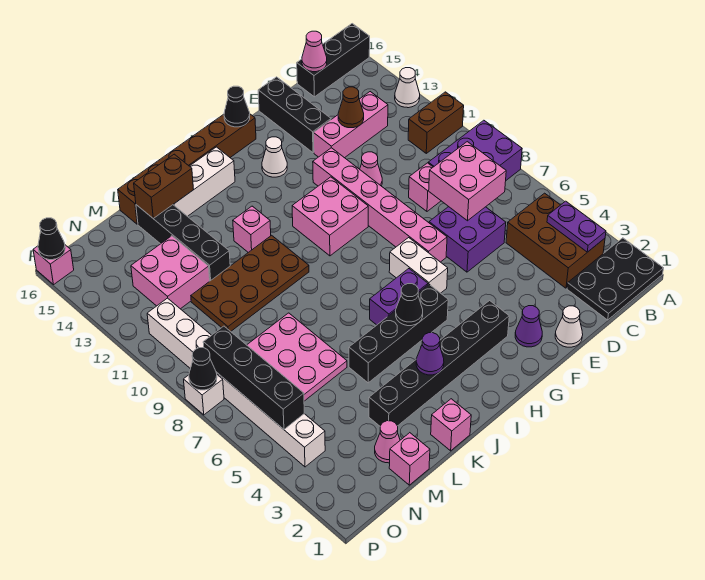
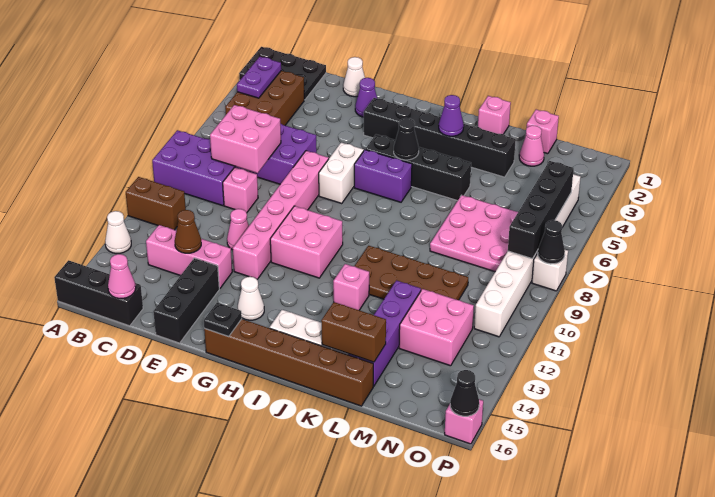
black cone G16 level 2 -> black plate G16 level 2
black brick L12:L15 level 1 -> purple brick L12:L15 level 1

